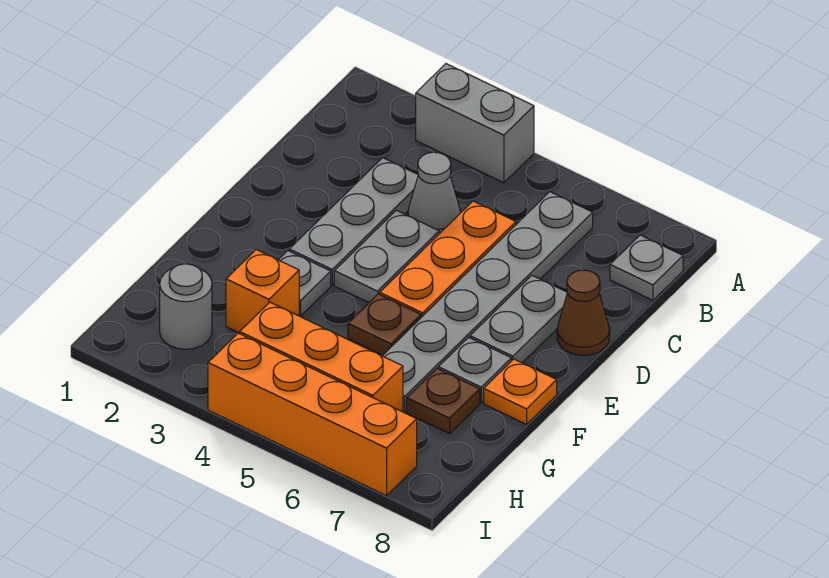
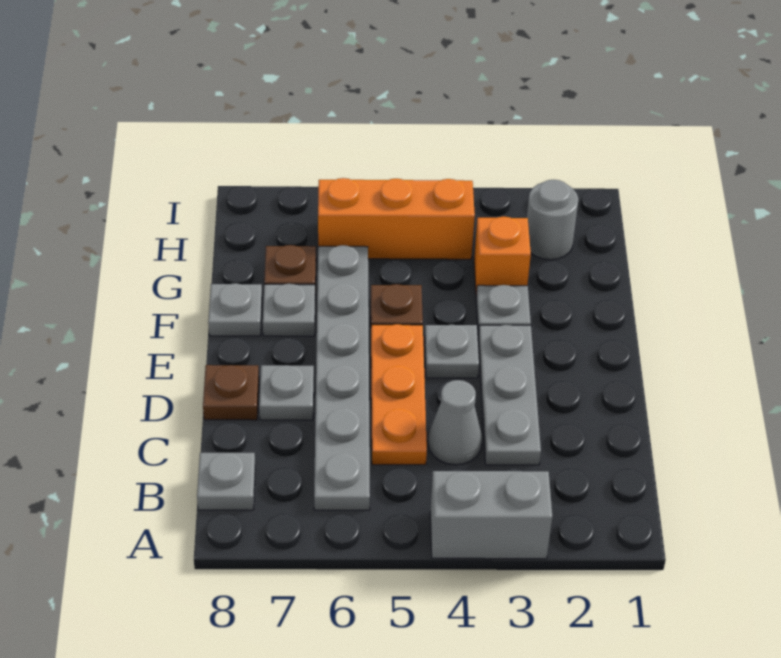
grey plate D4:E4 level 1 -> grey plate E4 level 1
grey plate D7:E7 level 1 -> grey plate D7 level 1
brown cone D8 level 1 -> brown plate D8 level 1
orange plate F8 level 1 -> grey plate F8 level 1
orange brick I4:I7 level 1 -> none

